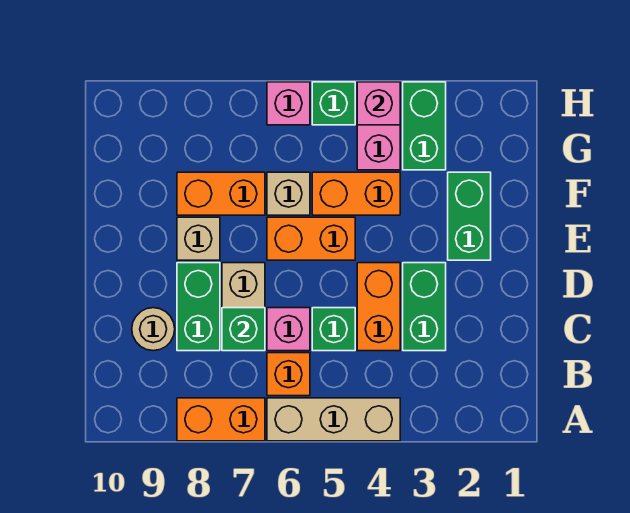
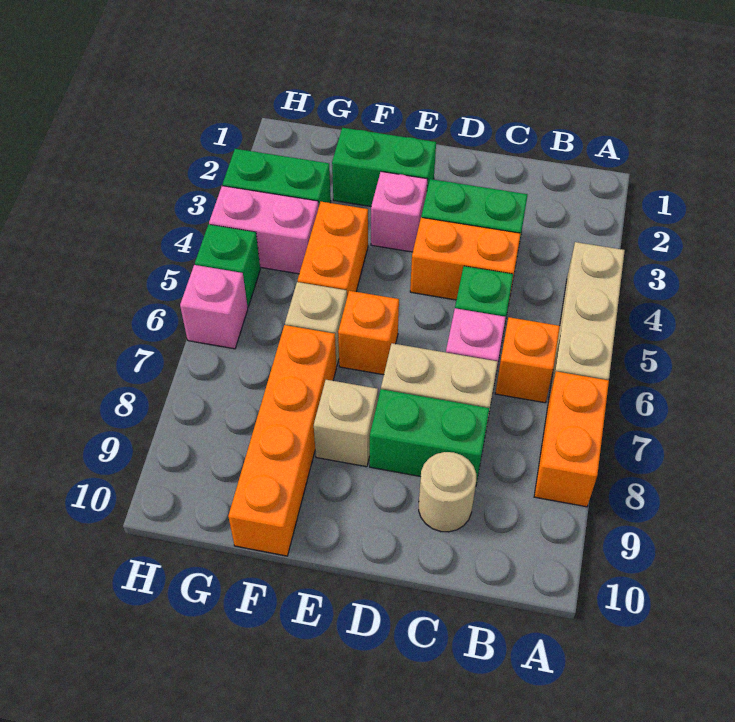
green brick C7 level 2 -> none
orange brick E5:E6 level 1 -> orange brick E6 level 1
orange brick F7:F8 level 1 -> orange brick F7:F10 level 1
pink brick H4 level 2 -> pink brick E3 level 1

